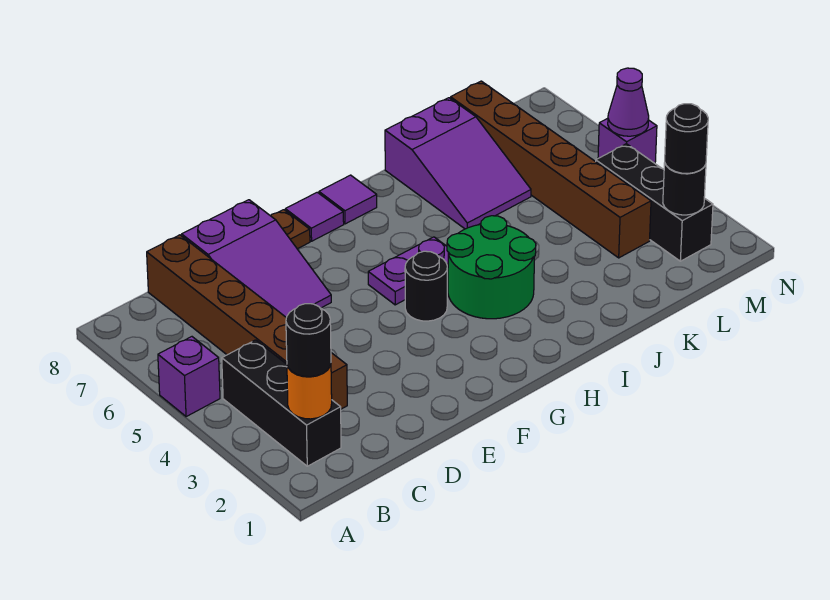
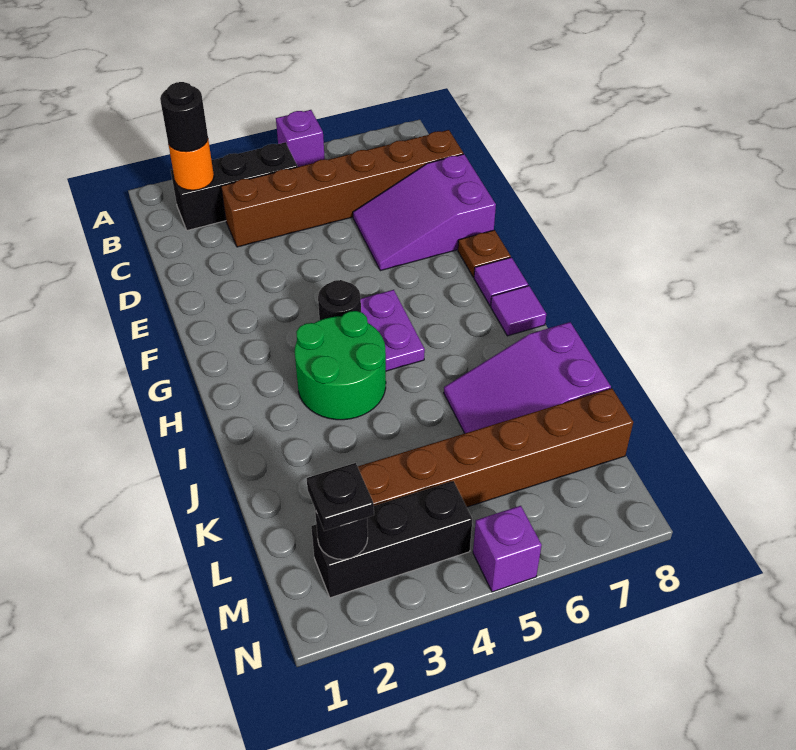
black round brick M2 level 3 -> black plate M2 level 3
purple cone N5 level 2 -> none

